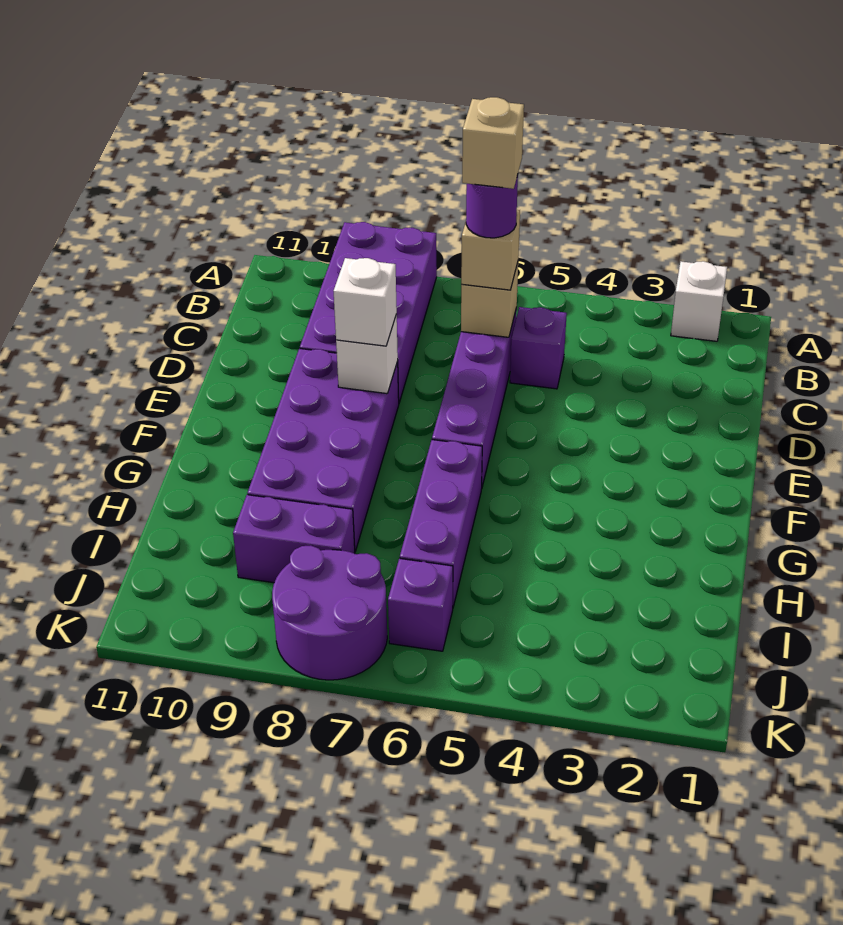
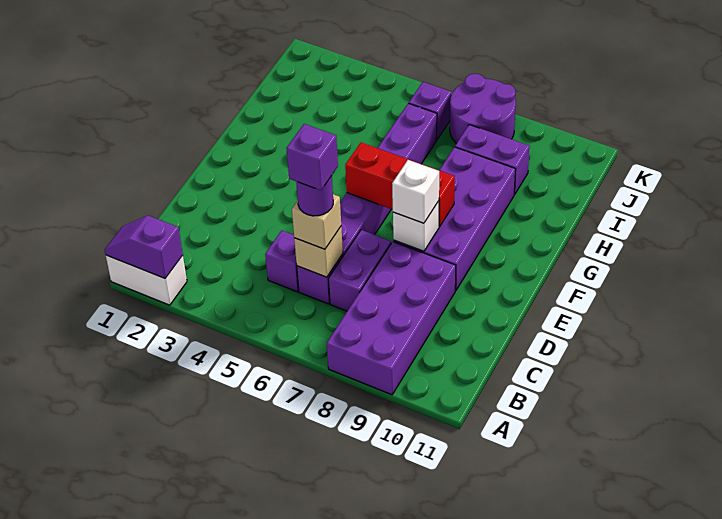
none -> purple slope A1:A2 level 2 top 2
white brick A2 level 1 -> white brick A1:A2 level 1
tan brick C6 level 5 -> purple brick C6 level 5
none -> purple brick C7:D7 level 1
none -> red brick F6:F8 level 2

